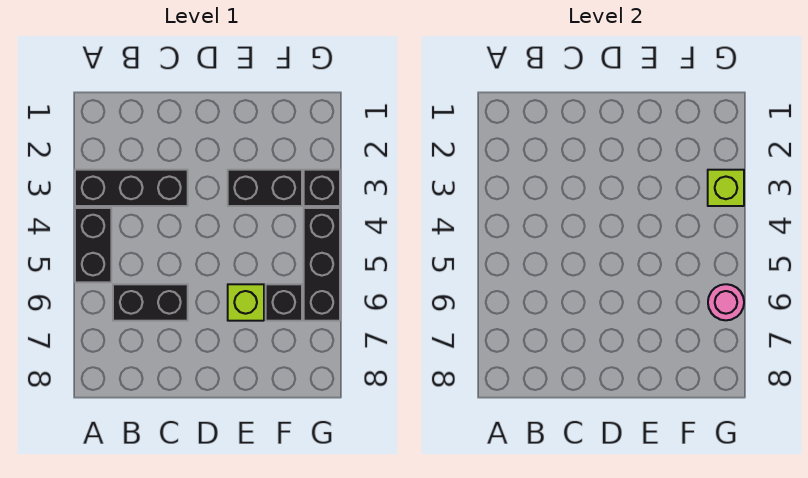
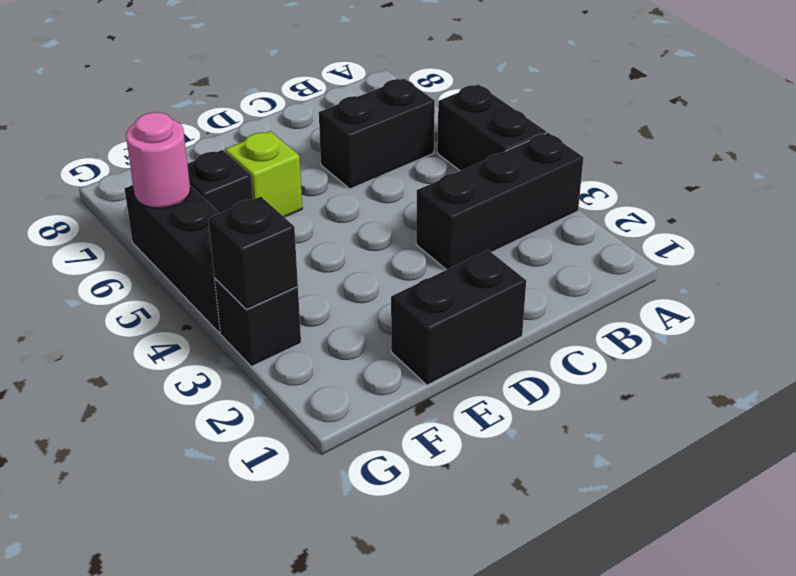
black brick E3:F3 level 1 -> black brick D1:E1 level 1
lime brick G3 level 2 -> black brick G3 level 2

